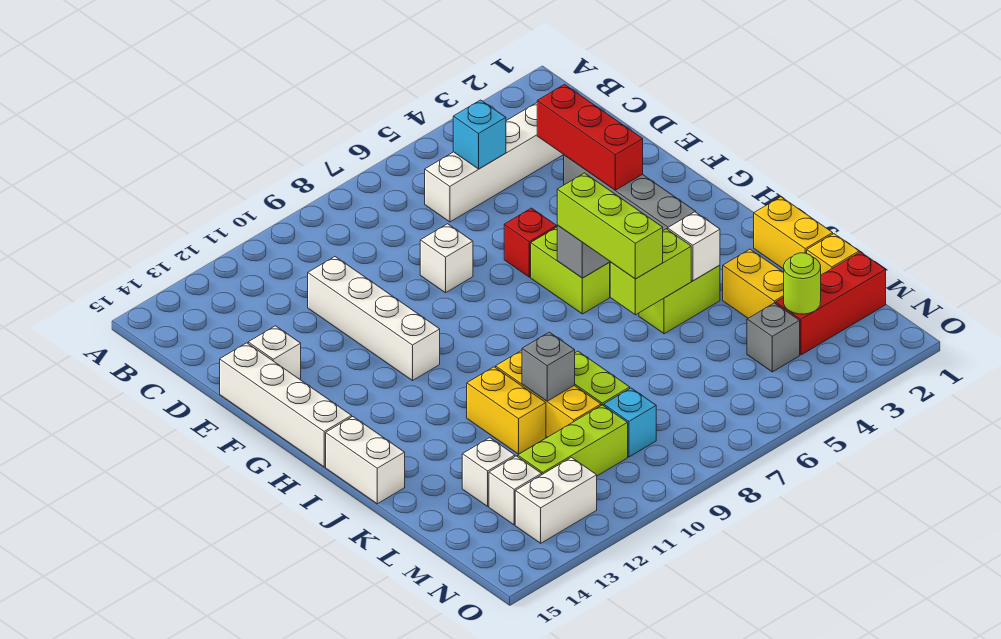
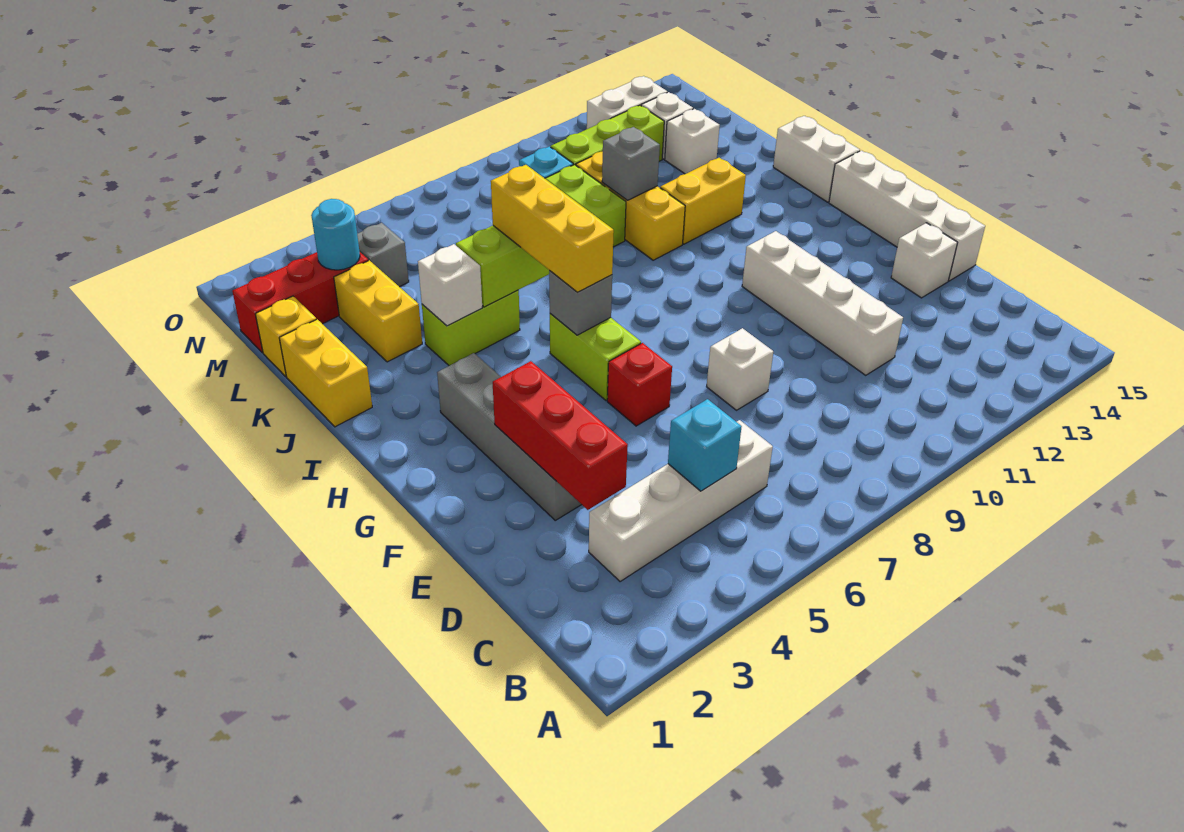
lime brick H6:J6 level 3 -> yellow brick H6:J6 level 3
yellow brick J11:K11 level 1 -> yellow brick J11:J12 level 1
lime round brick M3 level 2 -> cyan round brick M3 level 2

